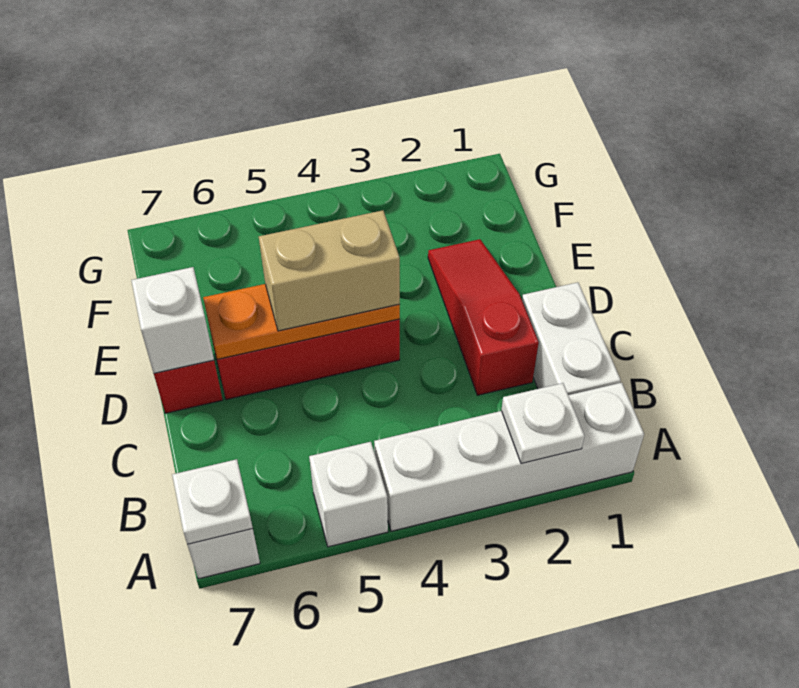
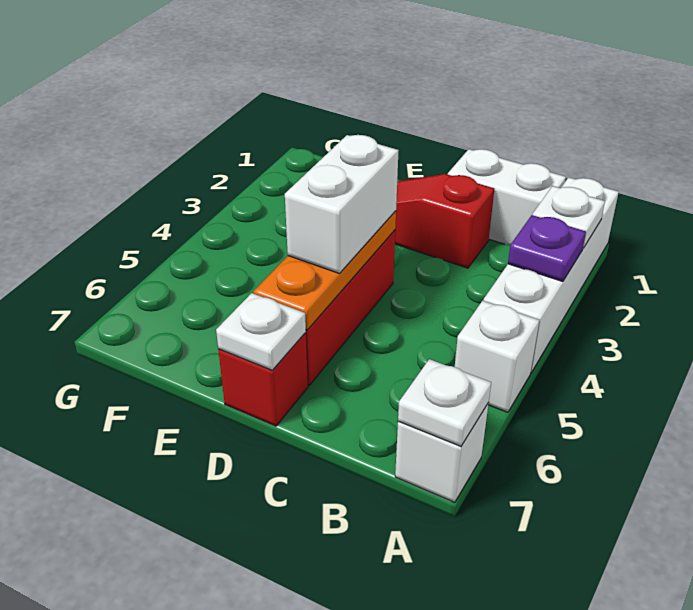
none -> purple plate A3 level 2
tan brick D4:D5 level 3 -> white brick D4:D5 level 3
white brick D7 level 2 -> white plate D7 level 2

